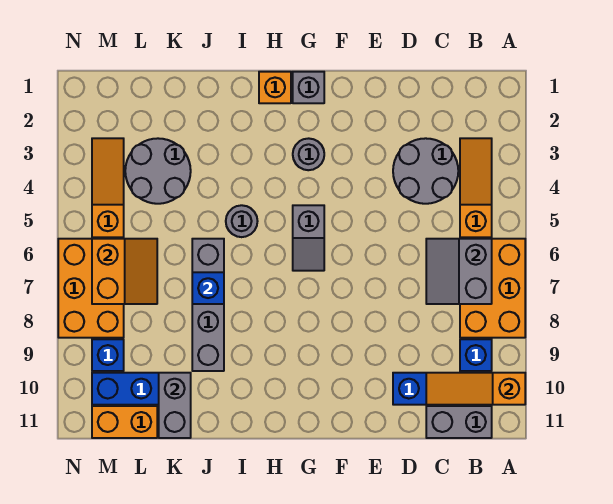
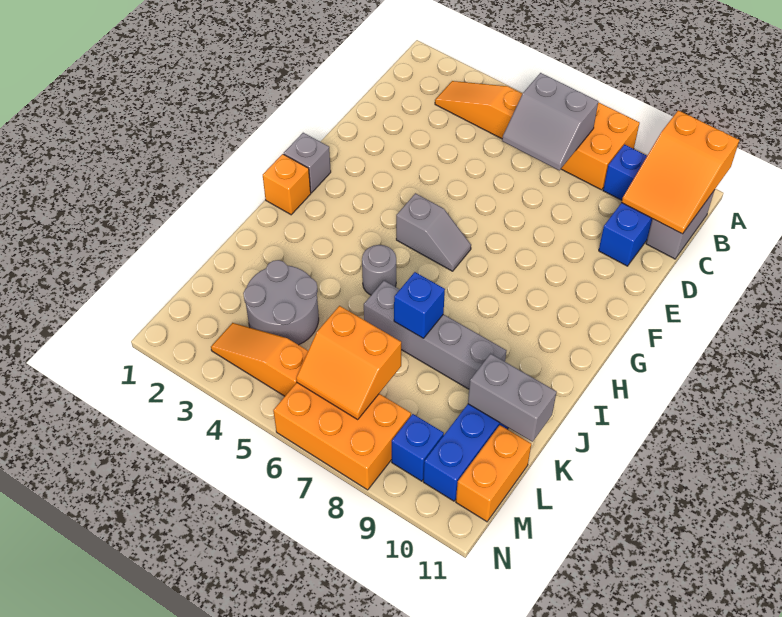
orange slope A10:C10 level 2 top A -> orange slope A10:C11 level 2 top A
grey round brick C3:D4 level 1 -> none
grey round brick G3 level 1 -> none
orange slope L6:M7 level 2 top M -> orange slope L6:M7 level 2 top L

